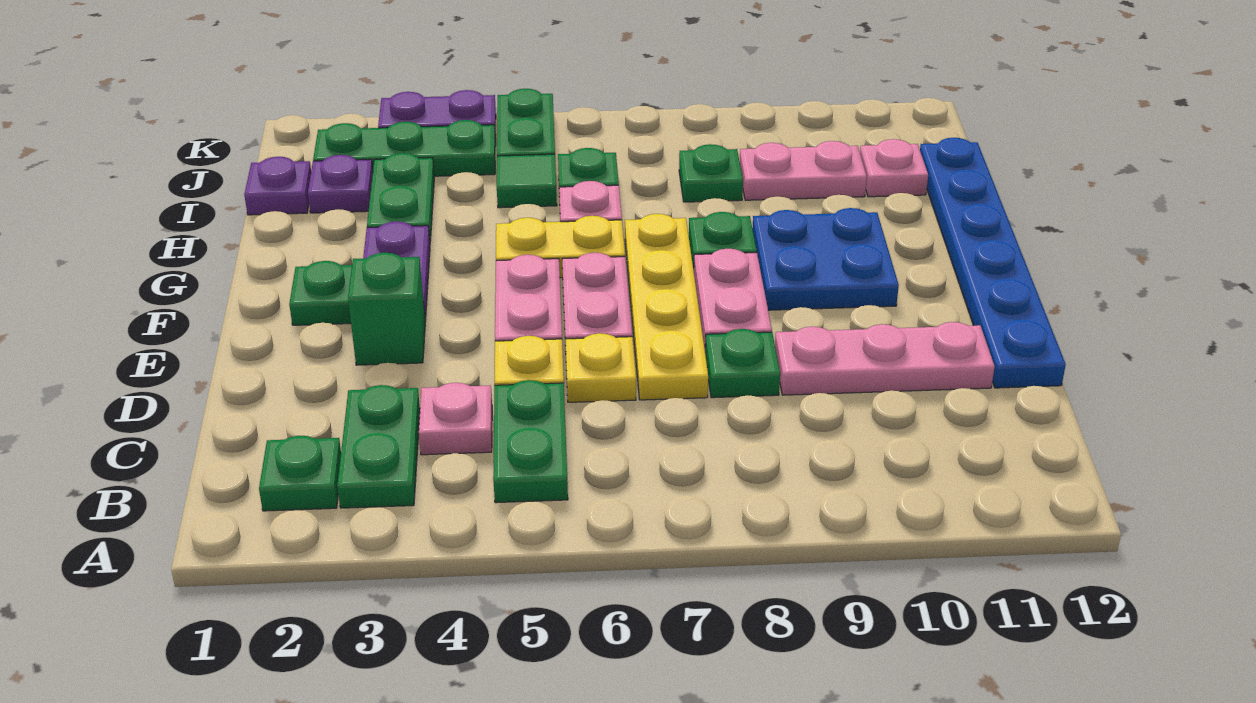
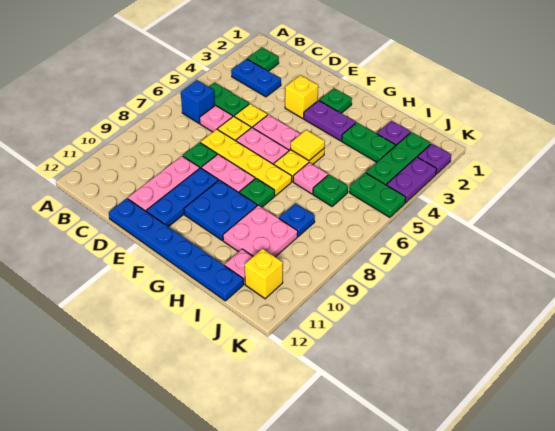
green plate B3:C3 level 1 -> blue plate B3:C3 level 1
none -> blue brick B6 level 1
pink plate C4 level 1 -> pink plate C6 level 1
green brick E3 level 1 -> yellow brick E3 level 1
none -> blue plate E9:E11 level 1
none -> yellow tile G5 level 2
purple plate I1 level 1 -> purple plate K2 level 1
green tile I5 level 1 -> none
green plate I8 level 1 -> blue plate I8 level 1
pink plate I9:I10 level 1 -> pink plate H9:I10 level 1
none -> yellow brick J11 level 1

